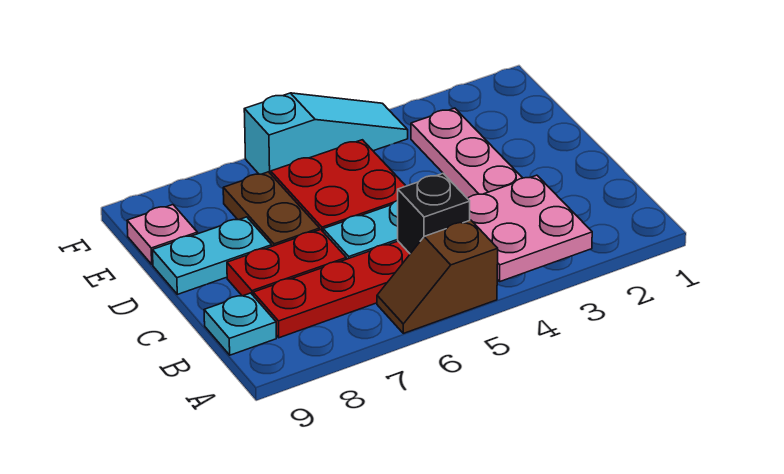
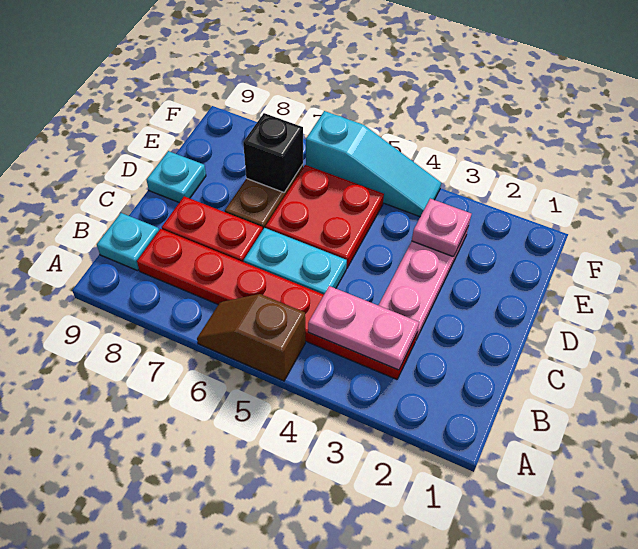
pink plate A3:B4 level 2 -> pink plate B3:B4 level 2
black brick B5 level 2 -> black brick E7 level 2
cyan plate D8:D9 level 1 -> cyan plate D9 level 1
pink plate E9 level 1 -> pink plate E3 level 2

